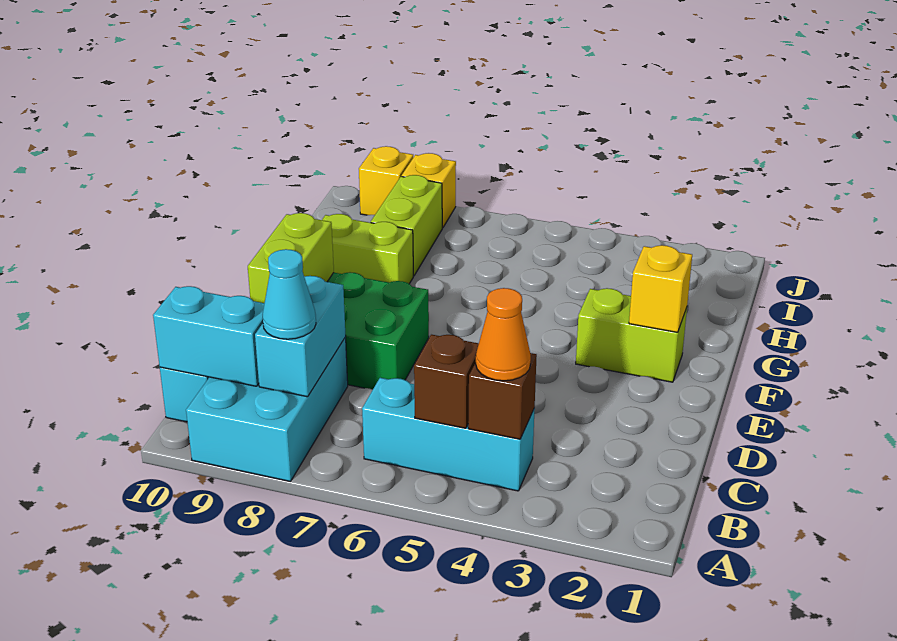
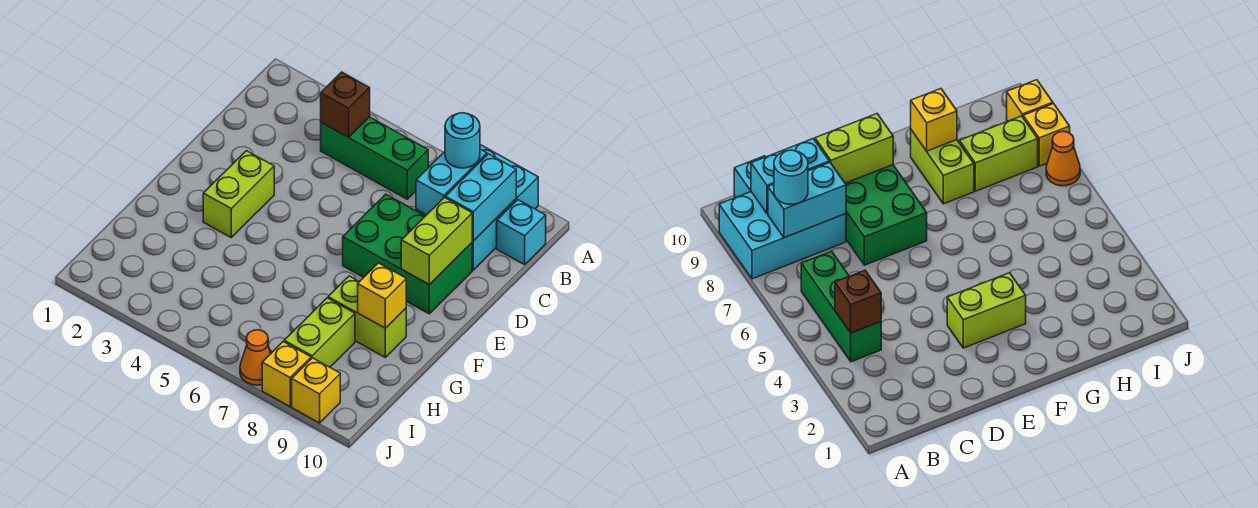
cyan brick B4:B6 level 1 -> green brick B4:B6 level 1
orange cone B4 level 3 -> orange cone J7 level 1
brown brick B5 level 2 -> none
cyan cone B8 level 3 -> cyan round brick B8 level 3
cyan brick B9:B10 level 2 -> cyan brick B9:C9 level 2
lime brick F2:F3 level 1 -> lime brick E3:F3 level 1
yellow brick F2 level 2 -> yellow brick G9 level 2

